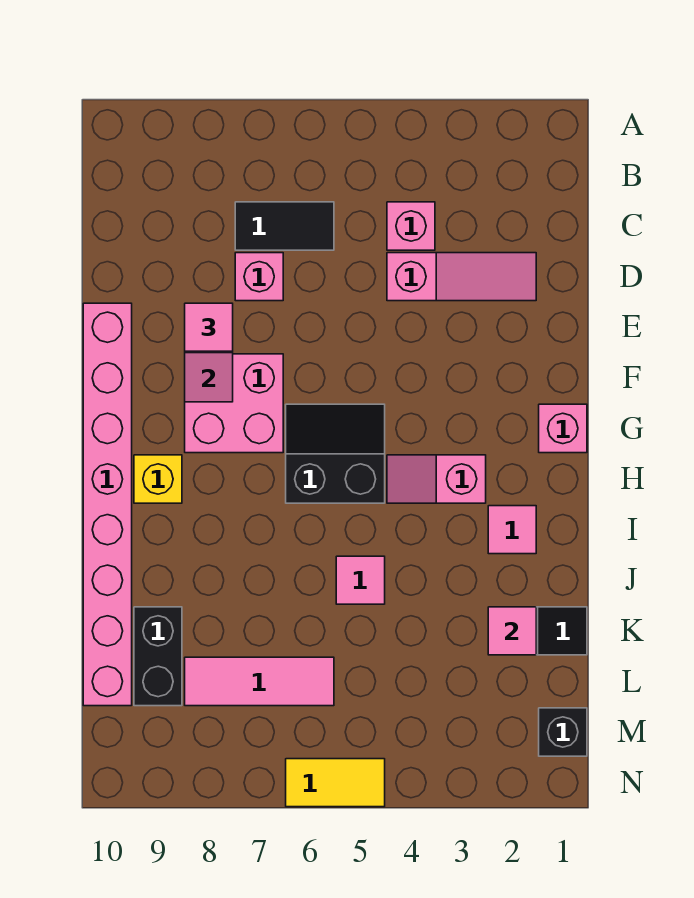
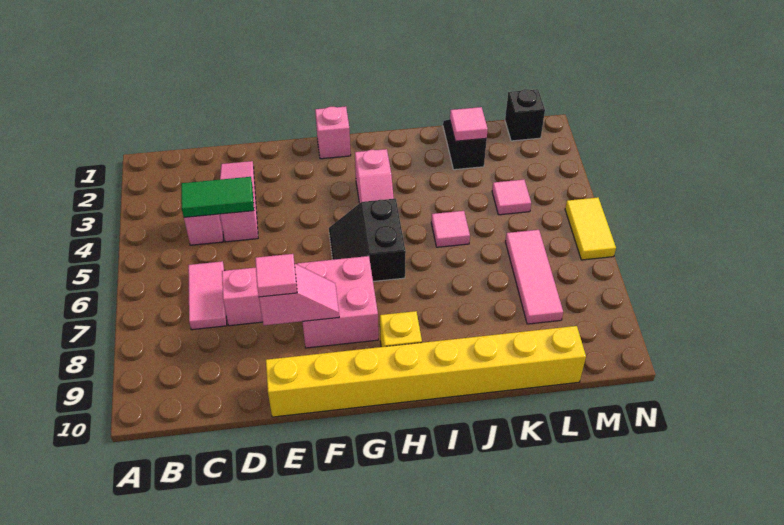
none -> green tile C4:D4 level 2
black tile C6:C7 level 1 -> pink tile C6:C7 level 1
pink brick E10:L10 level 1 -> yellow brick E10:L10 level 1
pink tile I2 level 1 -> pink tile L4 level 1
black brick K9:L9 level 1 -> none

